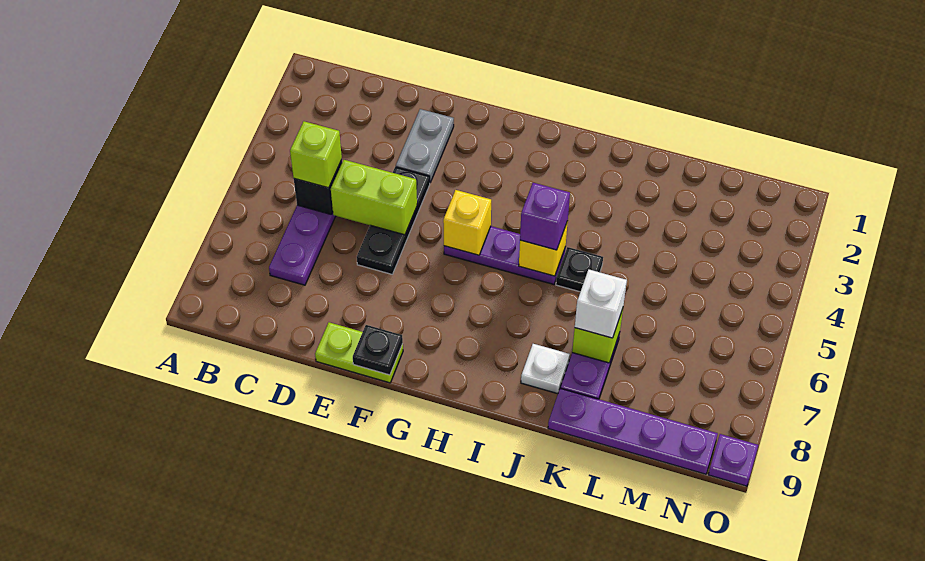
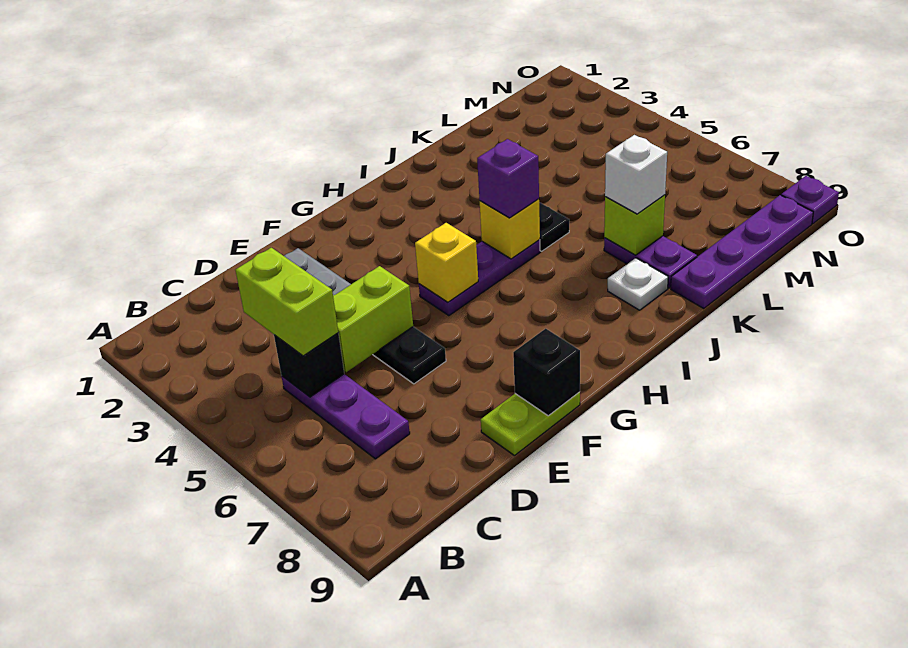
lime brick C5 level 3 -> lime brick C4:C5 level 3
black plate F9 level 2 -> black brick F9 level 2

